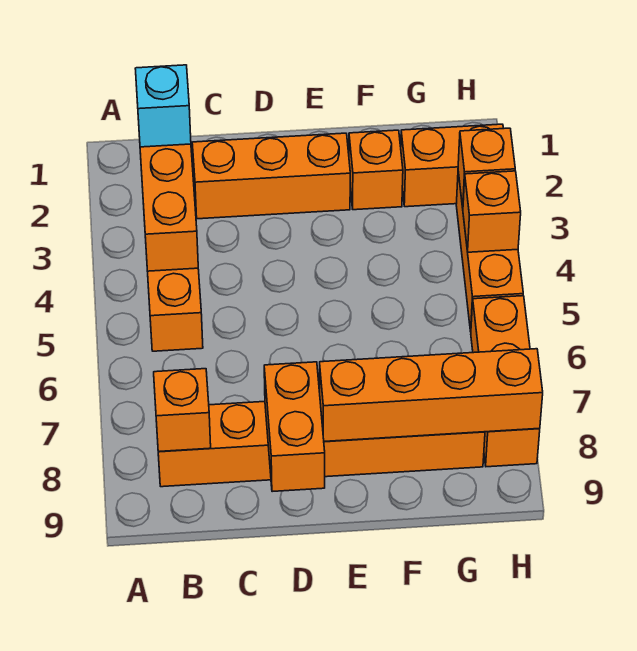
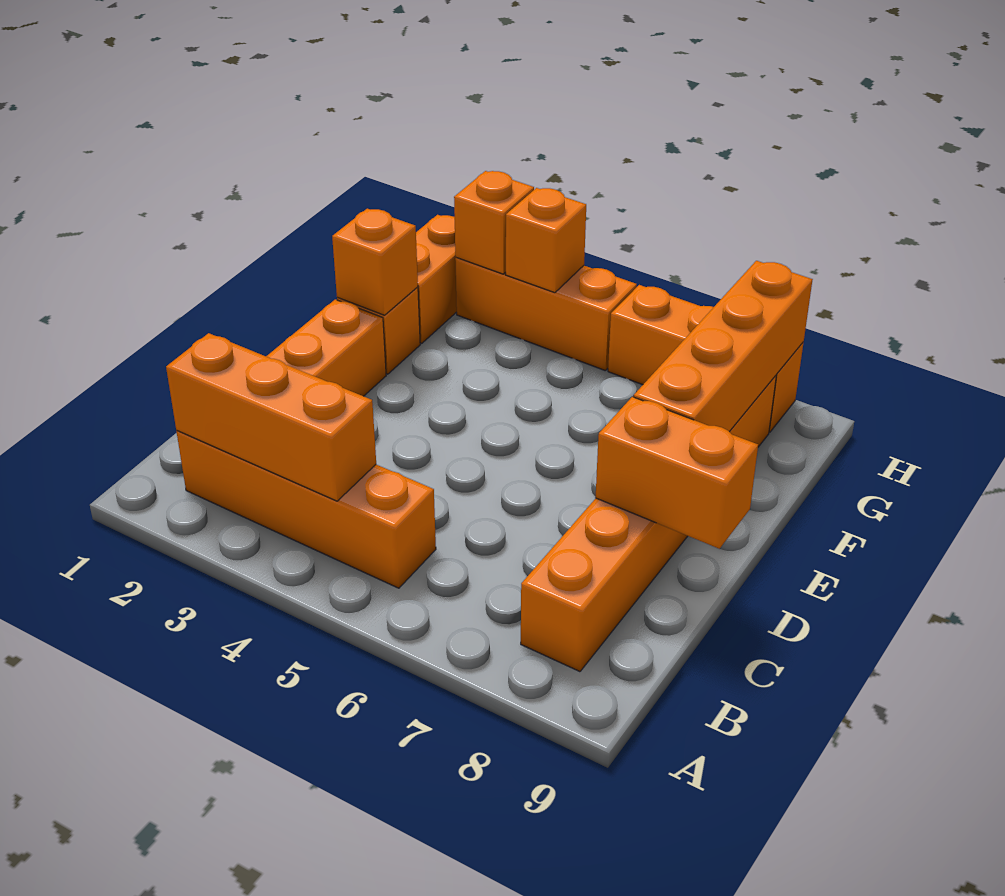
cyan brick B2 level 3 -> none
orange brick B8 level 2 -> orange brick F2 level 2

